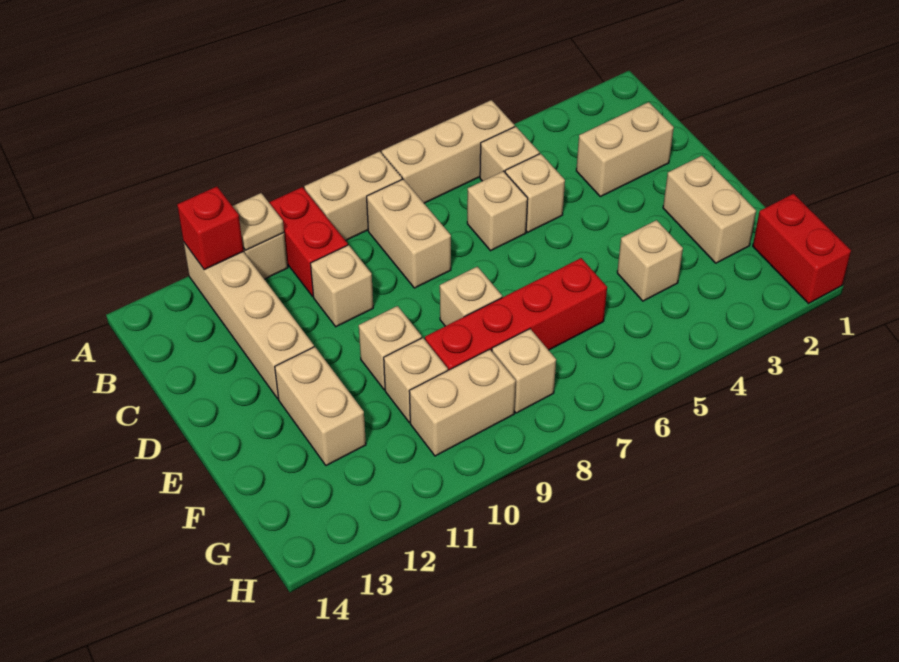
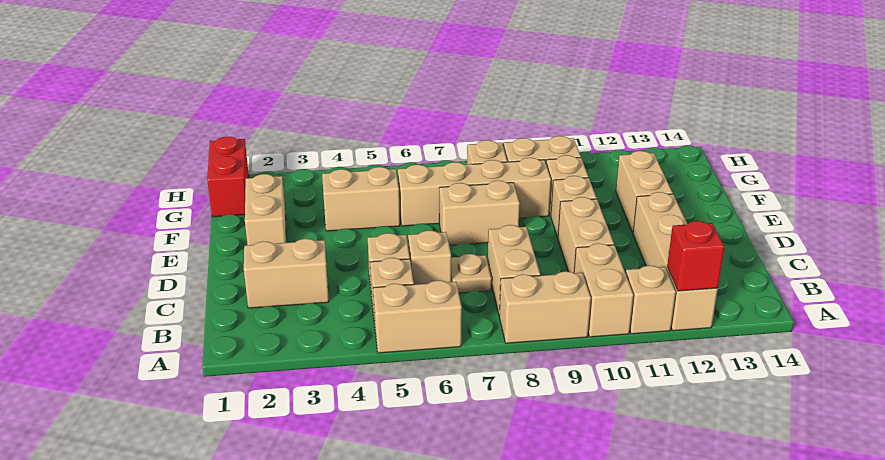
tan brick A5:A7 level 1 -> tan brick A5:A6 level 1
red brick A10:B10 level 1 -> tan brick A10:B10 level 1
tan plate A11 level 2 -> tan plate C7 level 1
tan brick C10 level 1 -> tan brick C10:D10 level 1
tan brick E8 level 1 -> tan brick E7:E8 level 1
tan brick F4 level 1 -> tan brick F4:F5 level 1
red brick F6:F9 level 1 -> tan brick F6:F9 level 1

